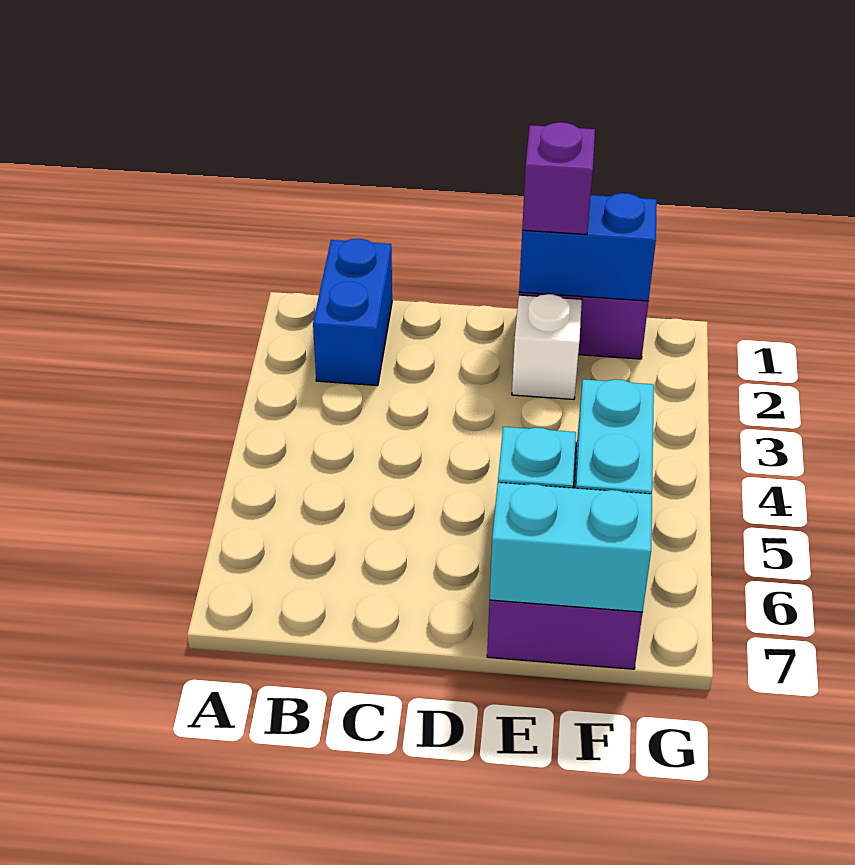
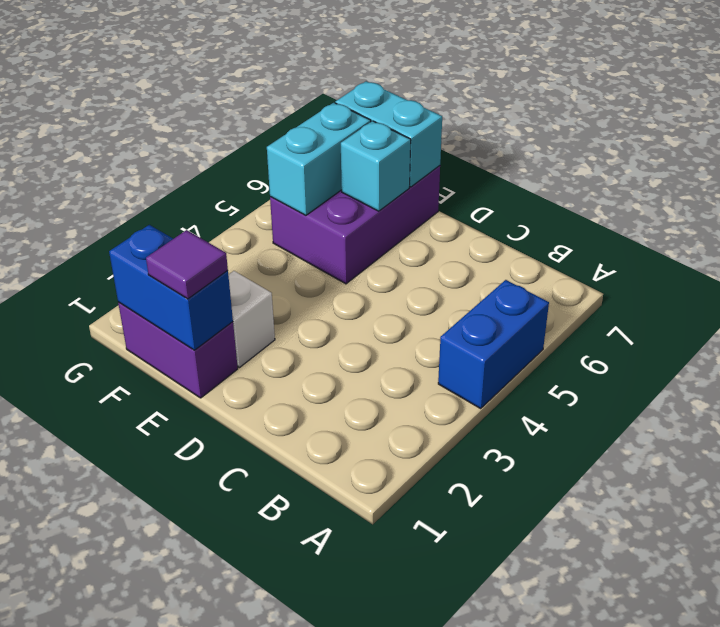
blue brick B1:B2 level 1 -> blue brick A4:A5 level 1
purple brick E1 level 3 -> purple tile E1 level 3

